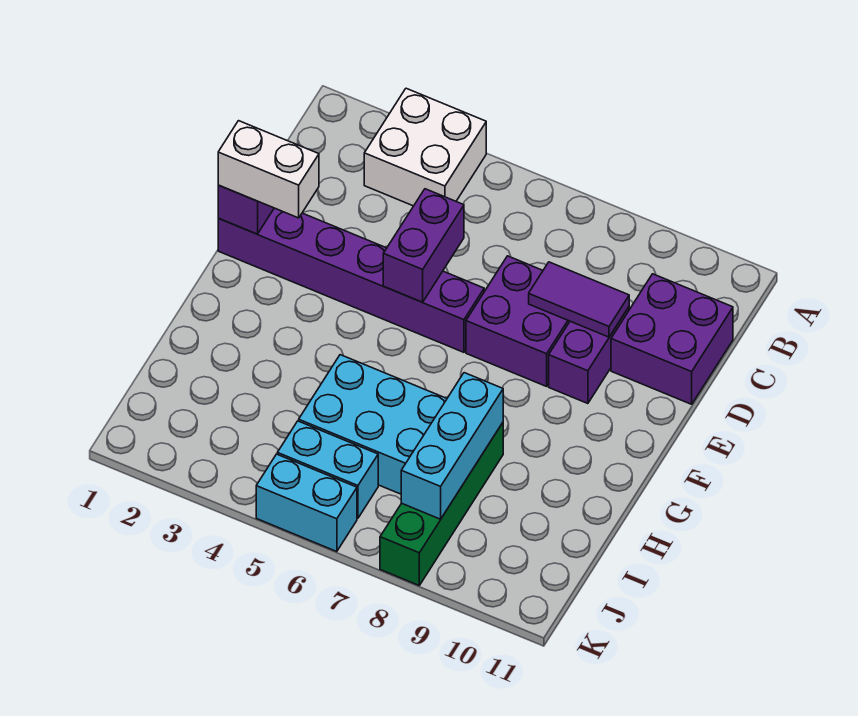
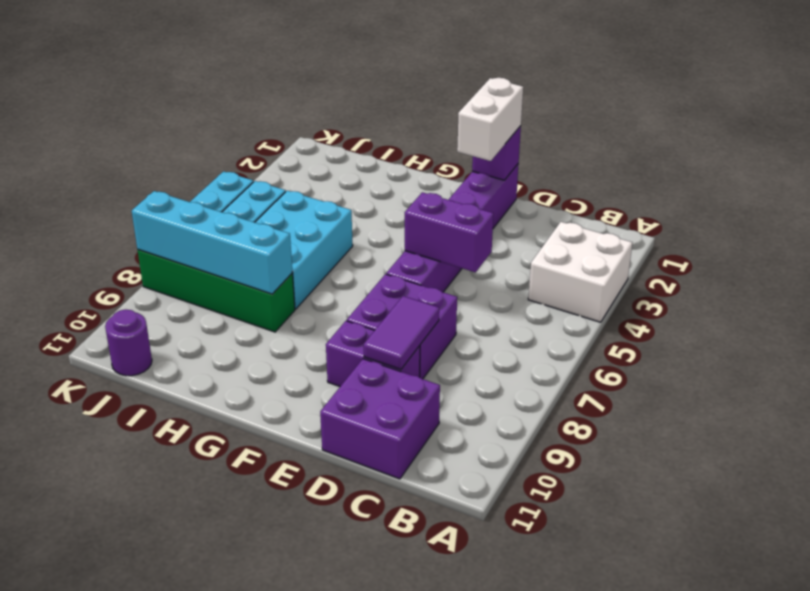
cyan brick H8:J8 level 2 -> cyan brick H8:K8 level 2
none -> purple round brick J11 level 1

